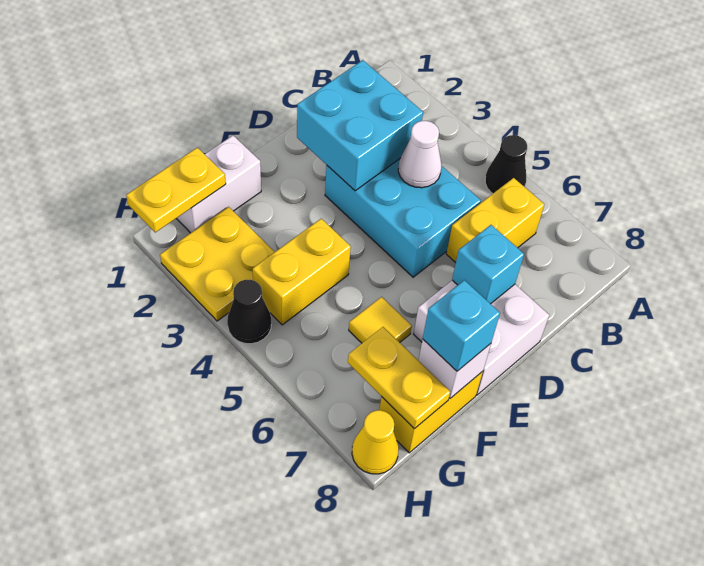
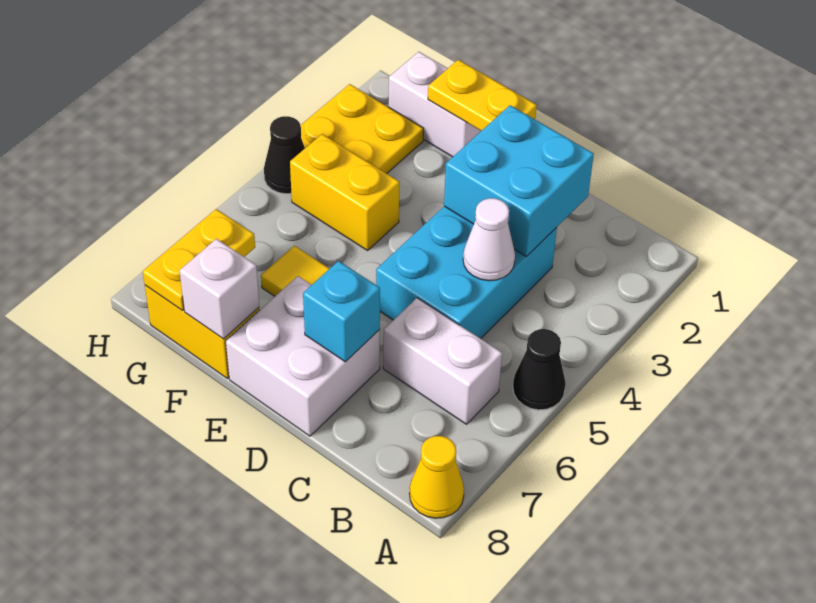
yellow brick B6:C6 level 1 -> white brick B6:C6 level 1
cyan brick F8 level 3 -> none
yellow plate G1:H1 level 2 -> yellow plate E1:F1 level 2
yellow cone H8 level 1 -> yellow cone A8 level 1

